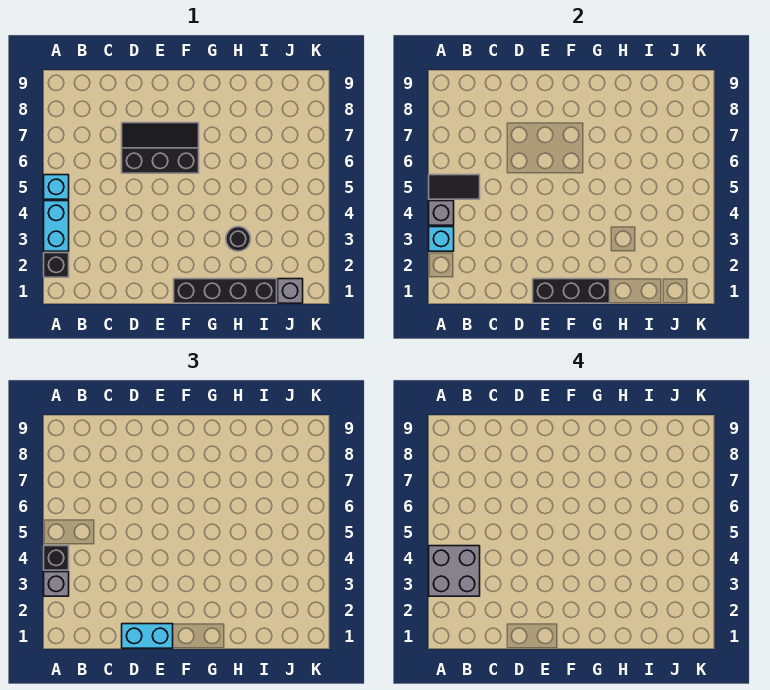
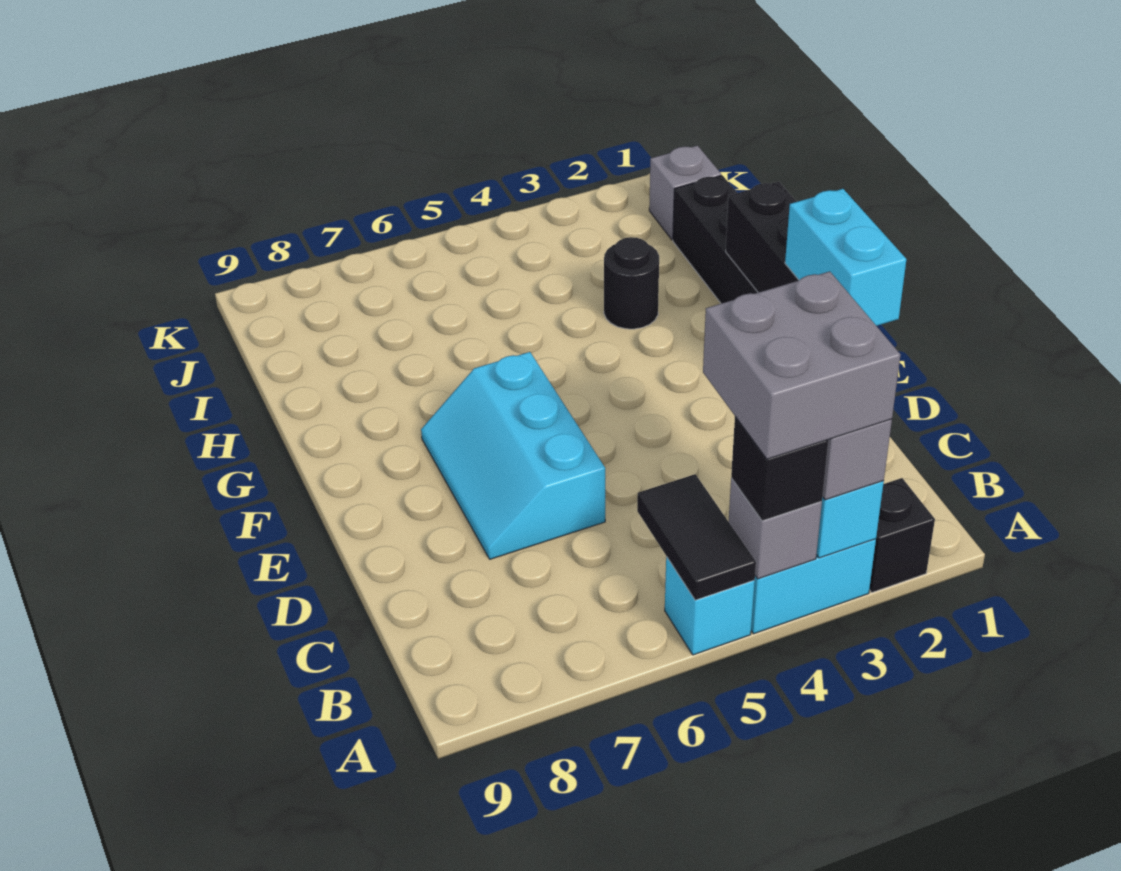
black slope D6:F7 level 1 top 6 -> cyan slope D6:F7 level 1 top 6

